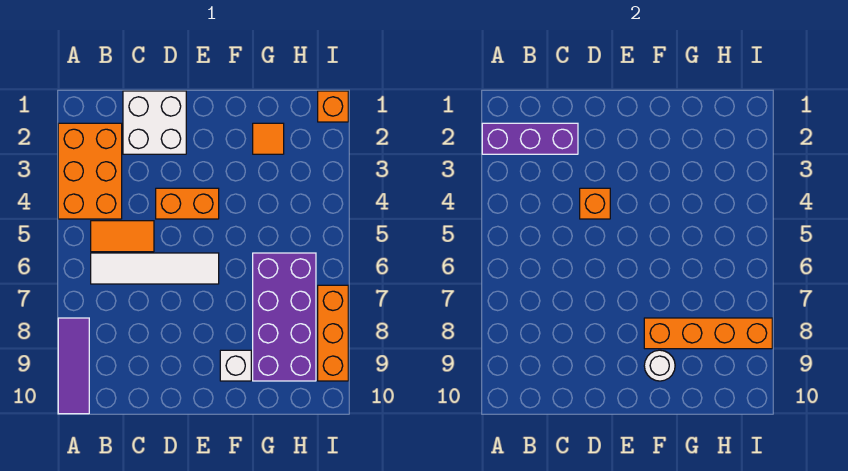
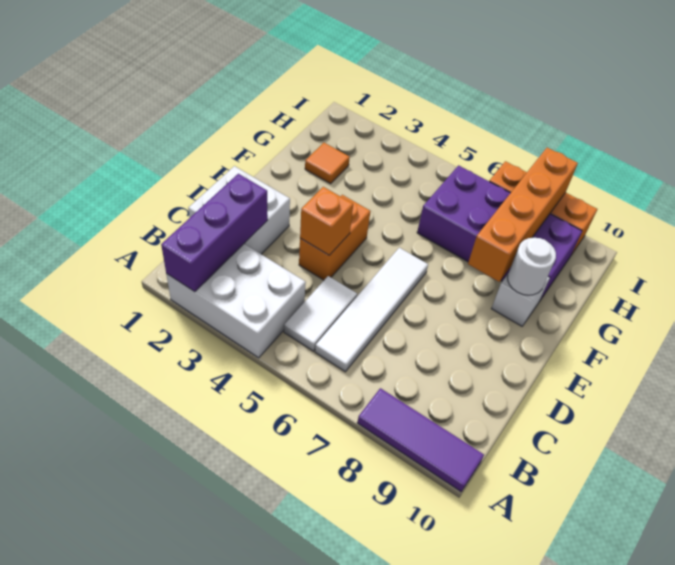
orange brick A2:B4 level 1 -> white brick A2:B4 level 1
orange tile B5:C5 level 1 -> white tile B5:C5 level 1
orange brick I1 level 1 -> none

